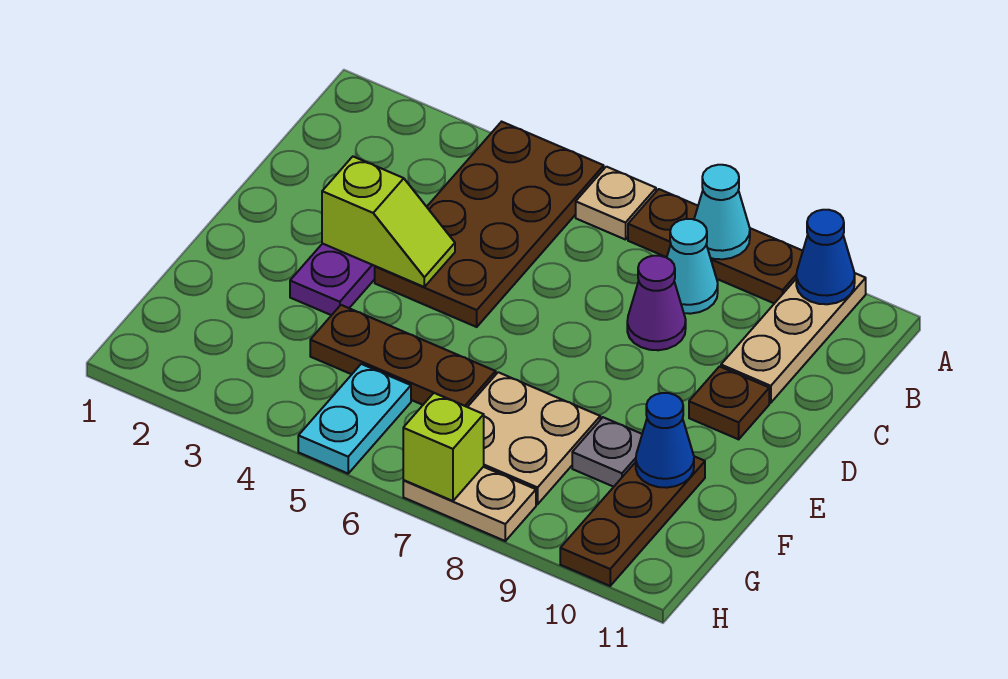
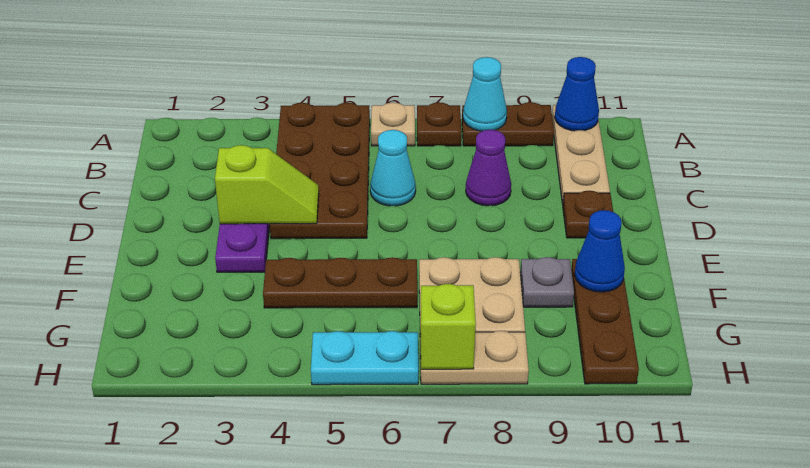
cyan cone B8 level 1 -> cyan cone C6 level 1
cyan plate G5:H5 level 1 -> cyan plate H5:H6 level 1

